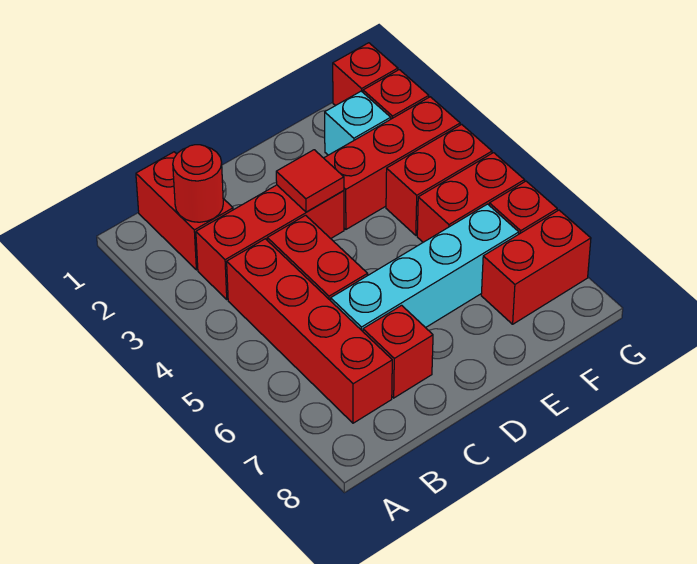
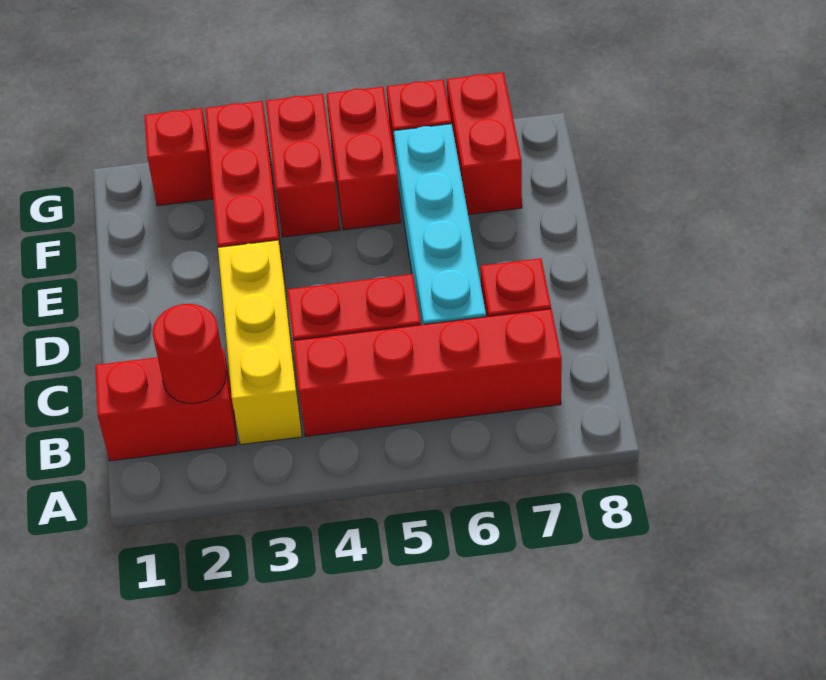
red brick B3:D3 level 1 -> yellow brick B3:D3 level 1
red tile D3 level 2 -> none
cyan brick F2 level 1 -> none
red brick G1 level 1 -> none

